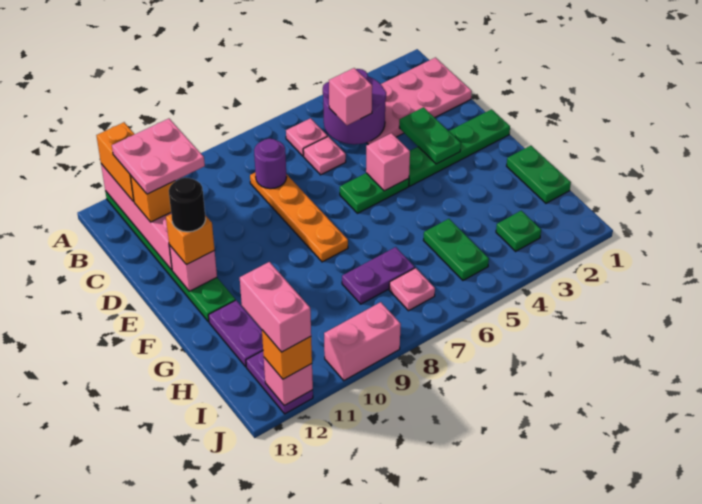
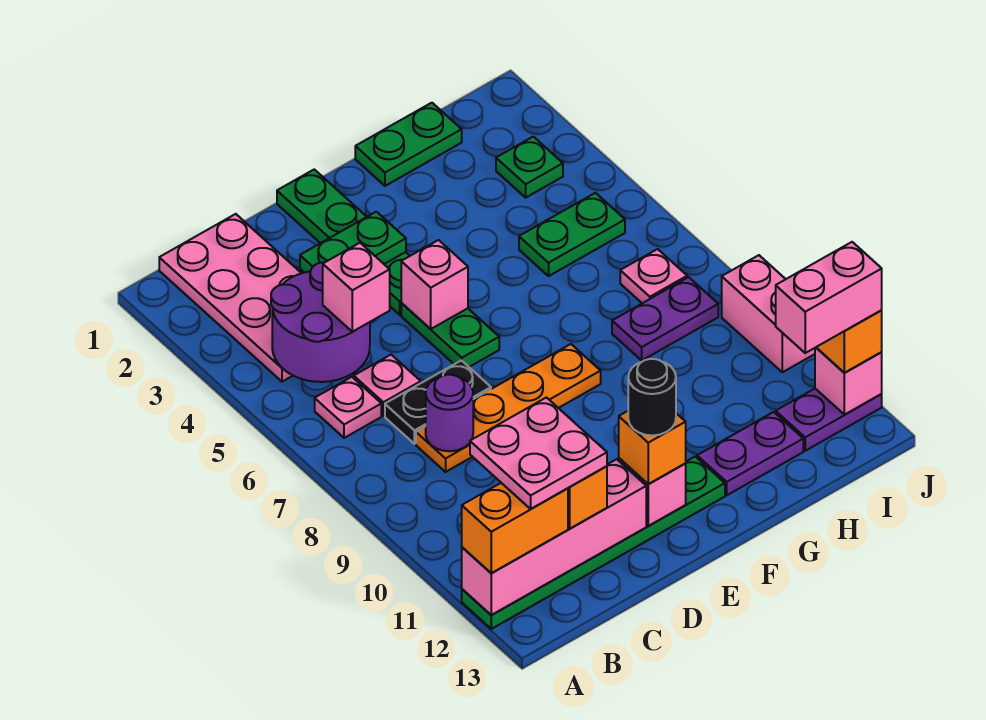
none -> black plate C7:D7 level 1
purple plate H7:H8 level 1 -> purple plate H8:I8 level 1

